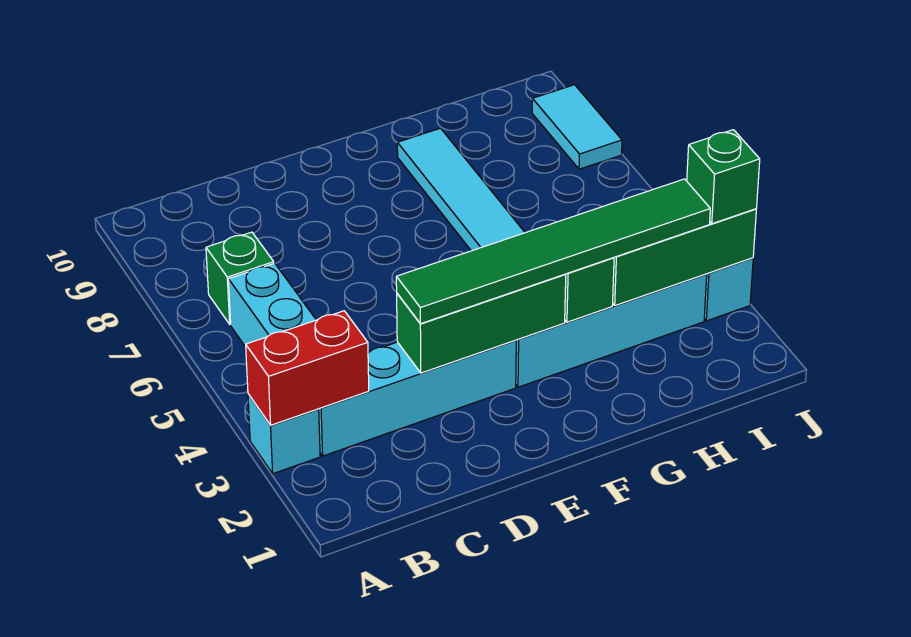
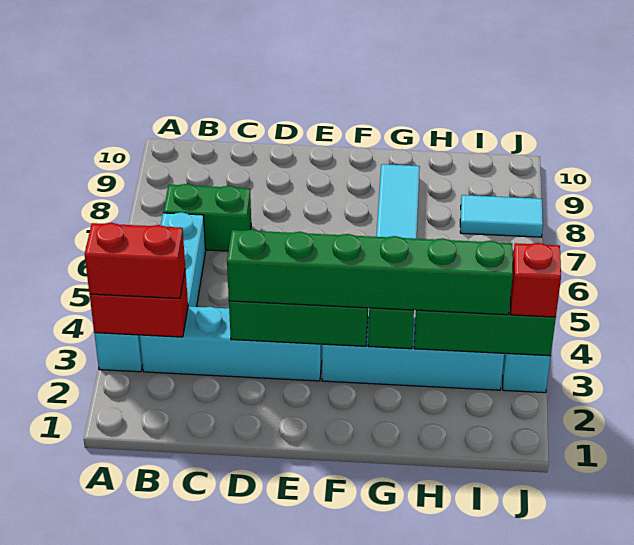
none -> red brick A3:B3 level 3
green brick B7 level 1 -> green brick B7:C7 level 1
green tile D3:I3 level 3 -> green brick D3:I3 level 3
green brick J3 level 3 -> red brick J3 level 3
cyan tile J8:J9 level 1 -> cyan tile I8:J8 level 1

